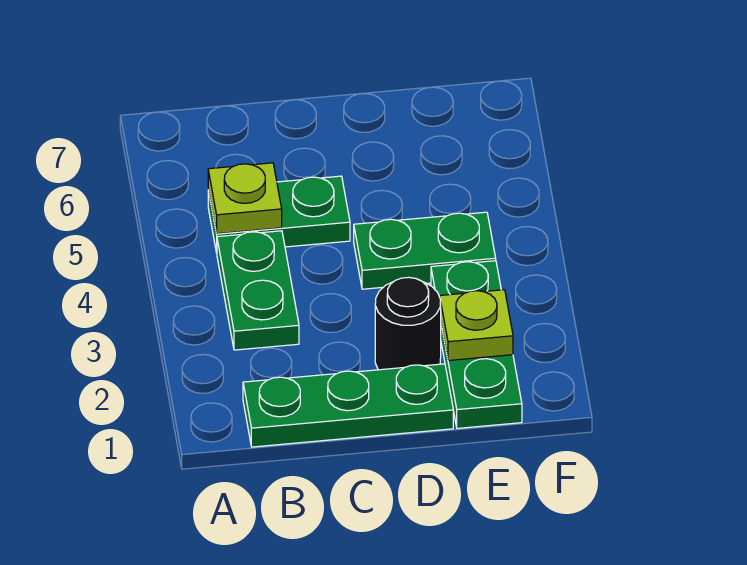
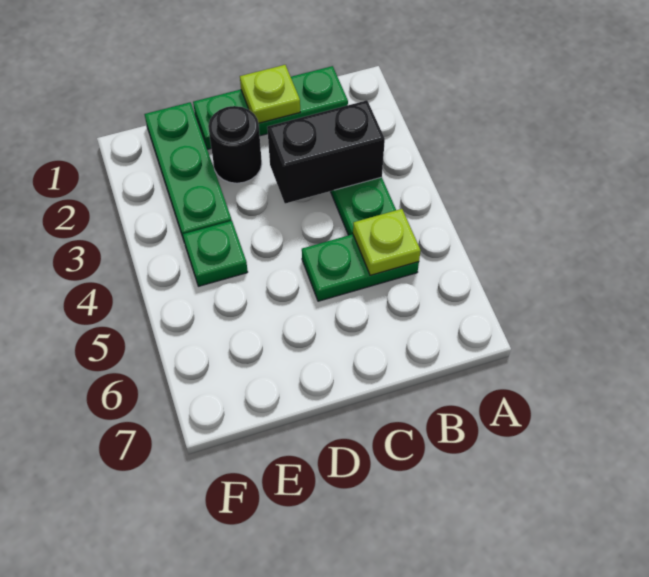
none -> black brick B3:C3 level 2
green plate D4:E4 level 1 -> green plate E4 level 1
lime plate E2 level 2 -> lime plate C1 level 2

